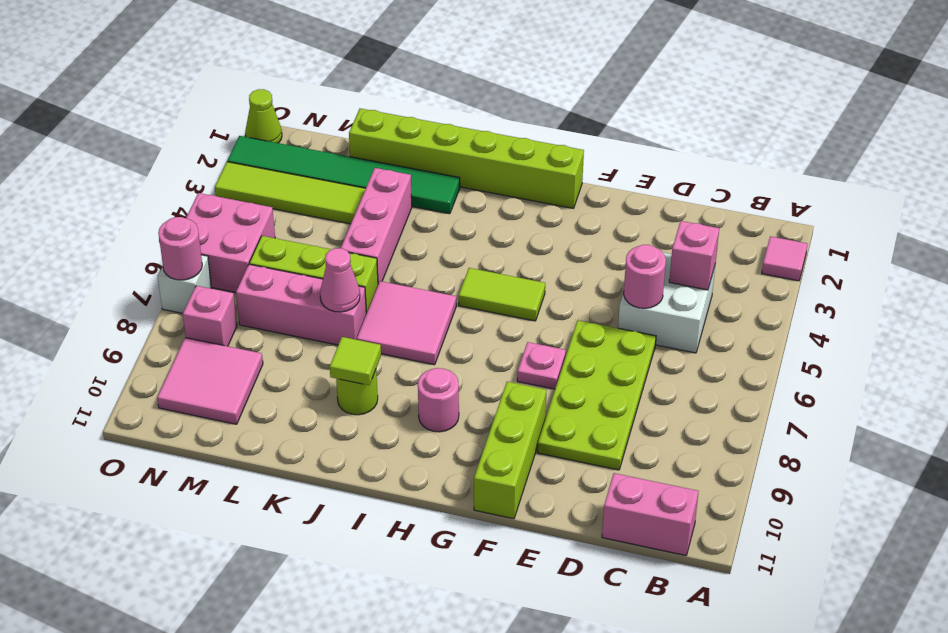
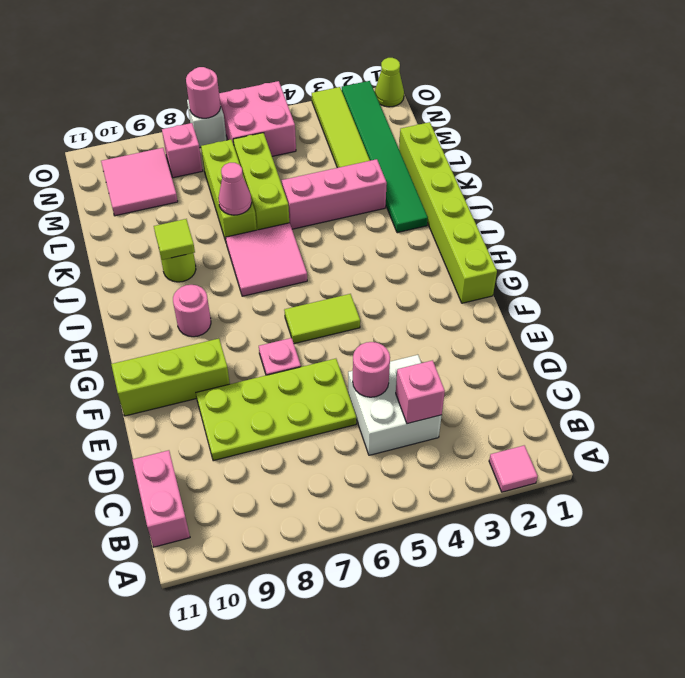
lime tile G5:H5 level 1 -> lime tile G5:G6 level 1
pink brick K7:M7 level 1 -> lime brick K7:M7 level 1

